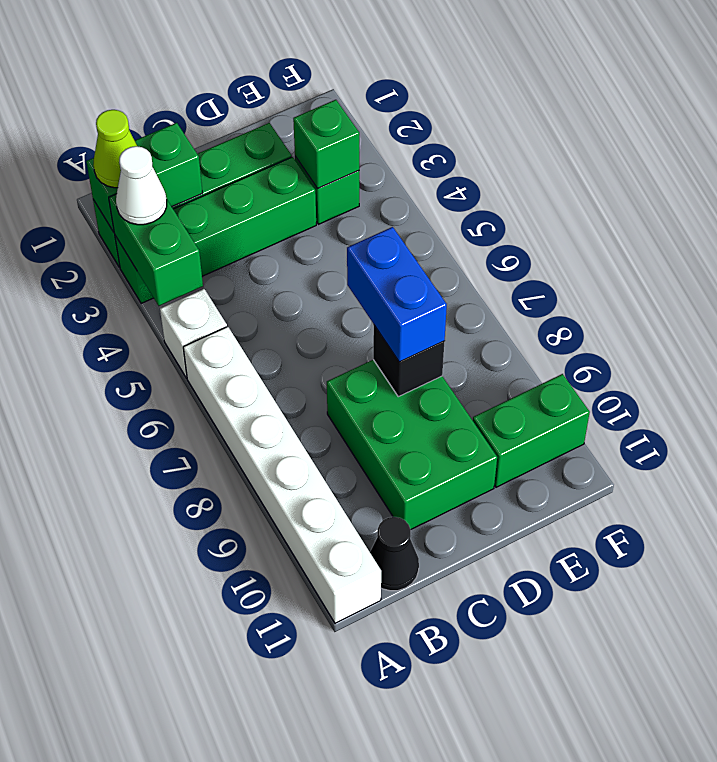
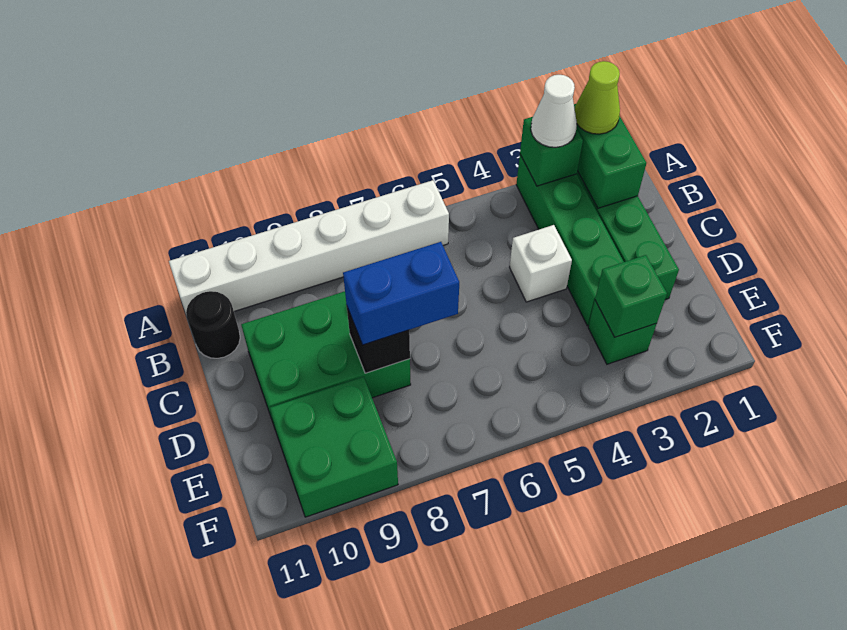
green brick A3:A4 level 2 -> green brick A3 level 2
white brick A5 level 1 -> white brick C4 level 1
black cone B11 level 1 -> black round brick B11 level 1
green brick E10:F10 level 1 -> green brick E9:F10 level 1

